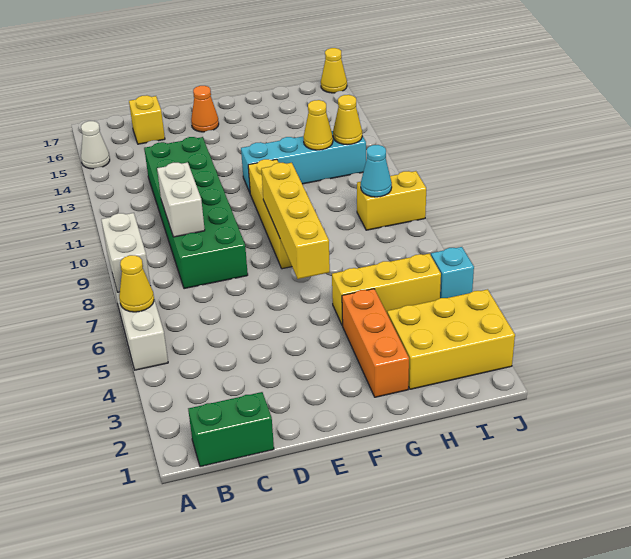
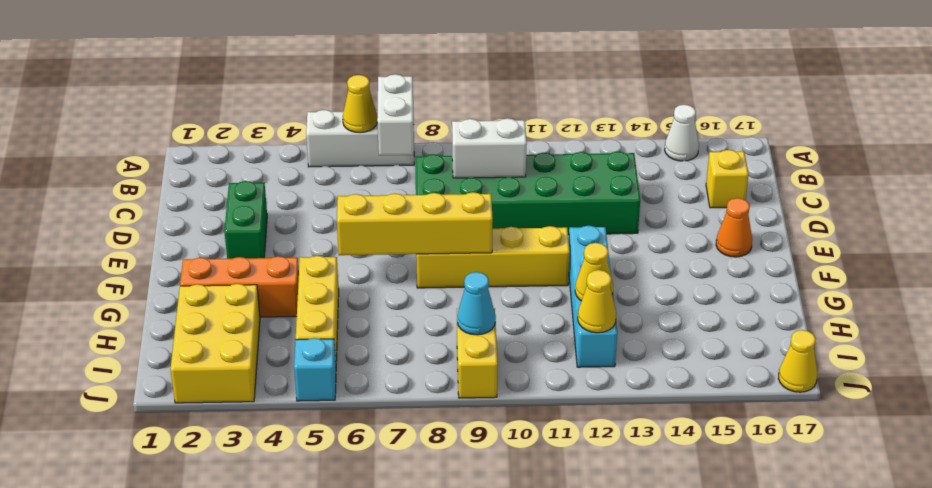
white brick A7:A8 level 2 -> white brick A7:B7 level 2
green brick B1:C1 level 1 -> green brick D3:E3 level 1

